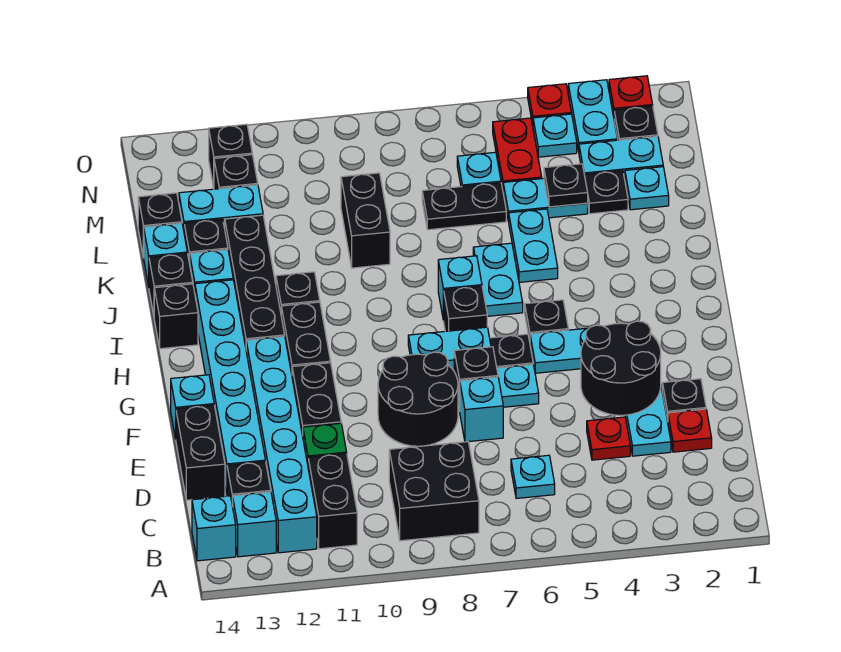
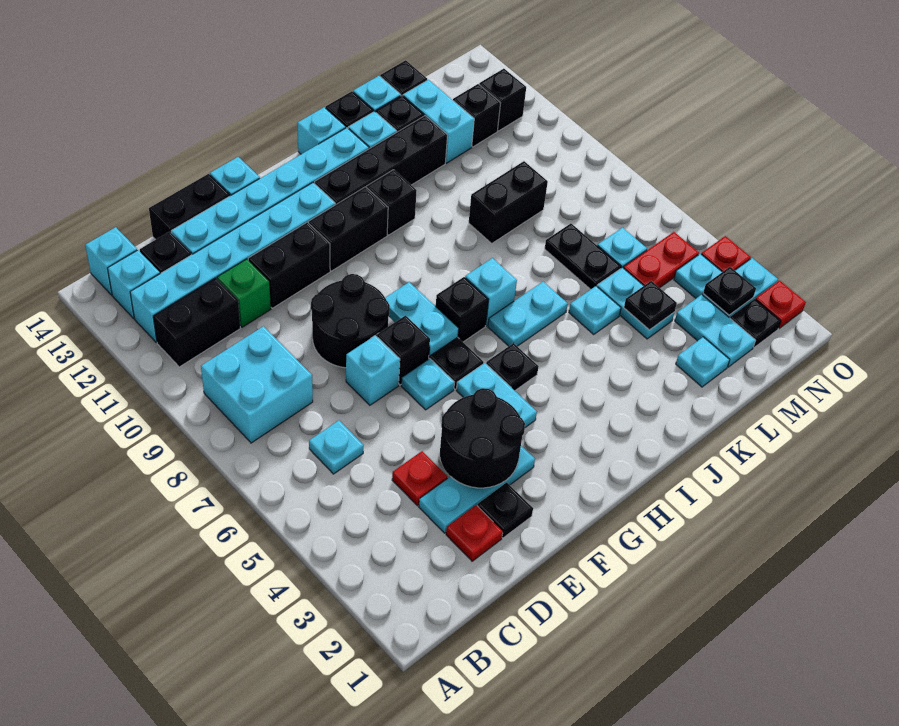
black brick B8:C9 level 1 -> cyan brick B8:C9 level 1
black brick I14 level 1 -> cyan brick I14 level 1
cyan plate J5:K5 level 1 -> cyan plate K5 level 1
black plate L3 level 1 -> black plate N3 level 2

